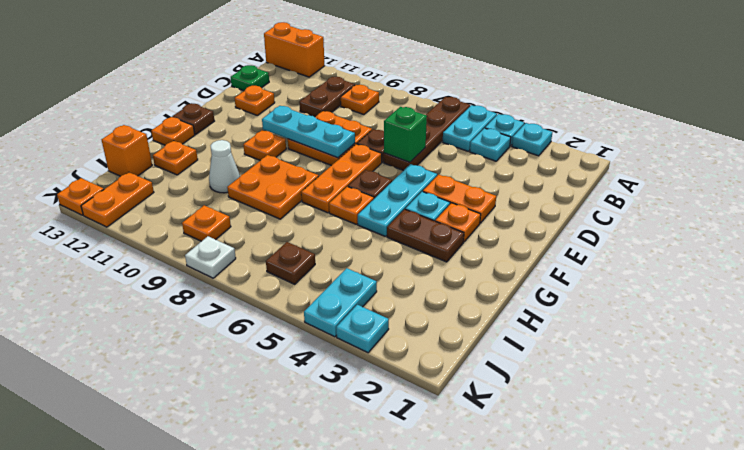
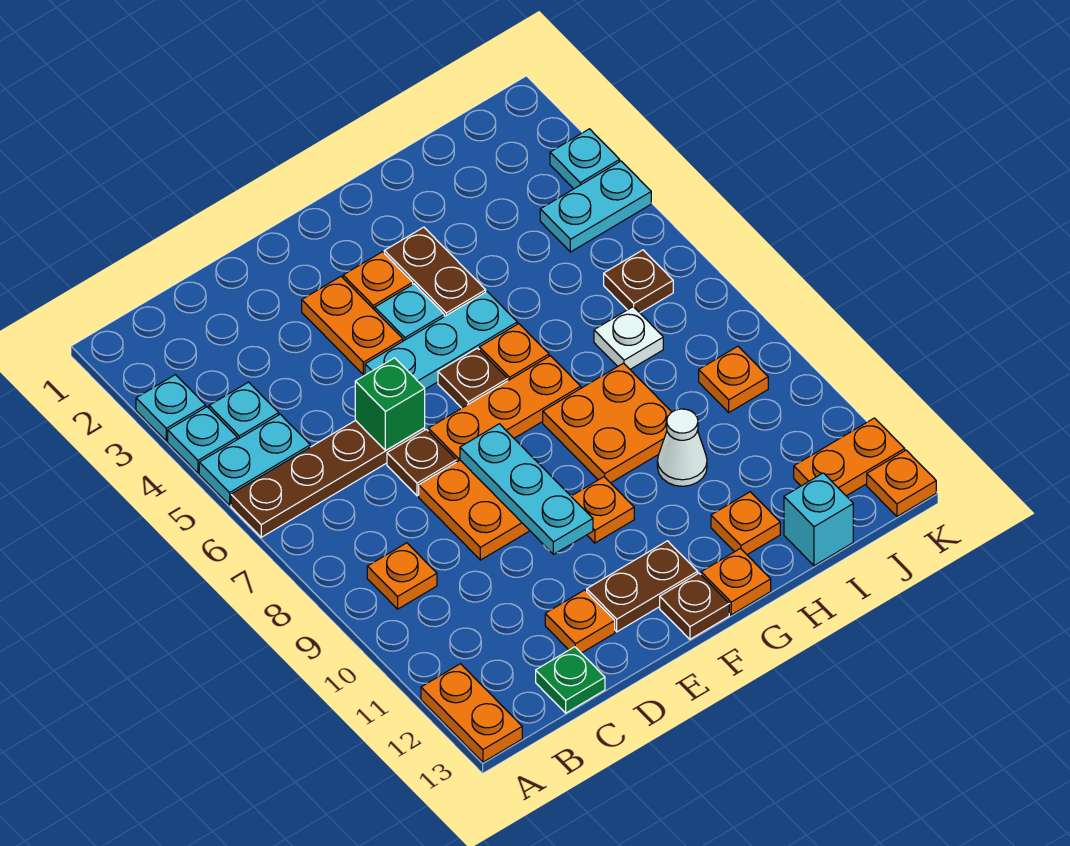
orange brick A12:A13 level 1 -> orange plate A12:A13 level 1
brown plate B10:C10 level 1 -> brown plate E12:F12 level 1
orange brick I13 level 1 -> cyan brick I13 level 1
white plate K8 level 1 -> white plate I7 level 1

